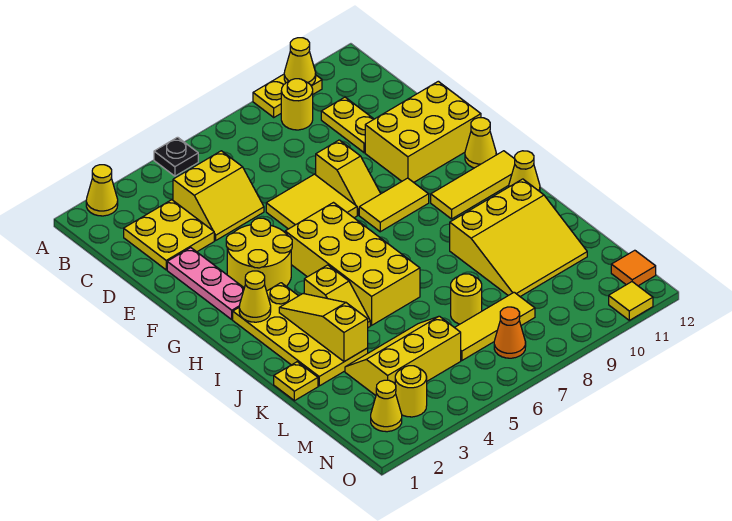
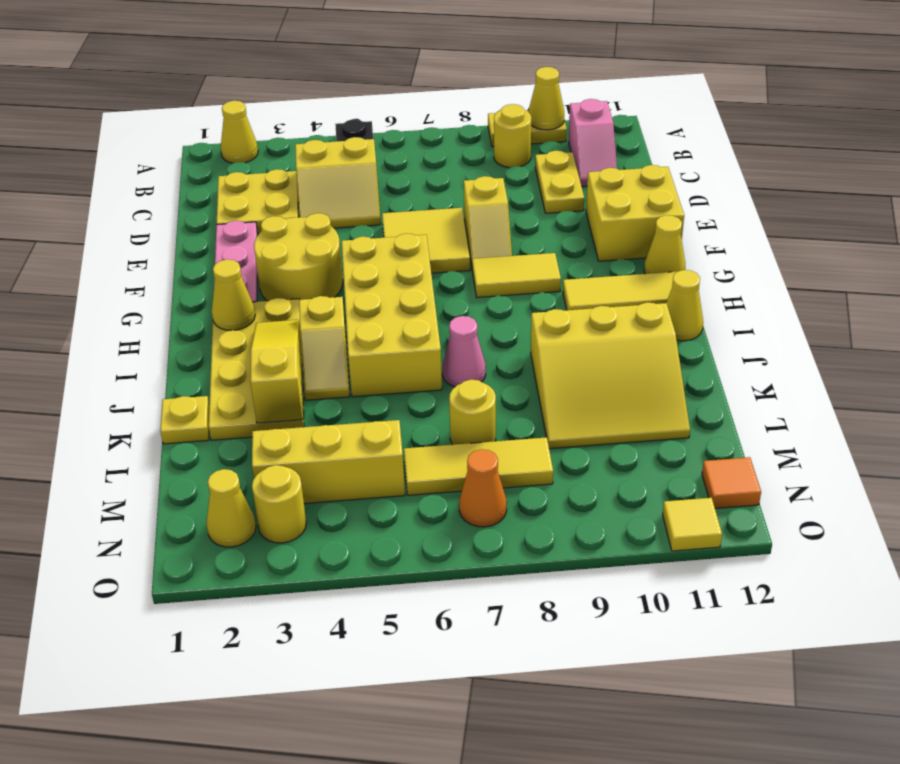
none -> pink slope B11:C11 level 1 top B
yellow brick E10:F12 level 1 -> yellow brick E11:F12 level 1
none -> pink cone J7 level 1

